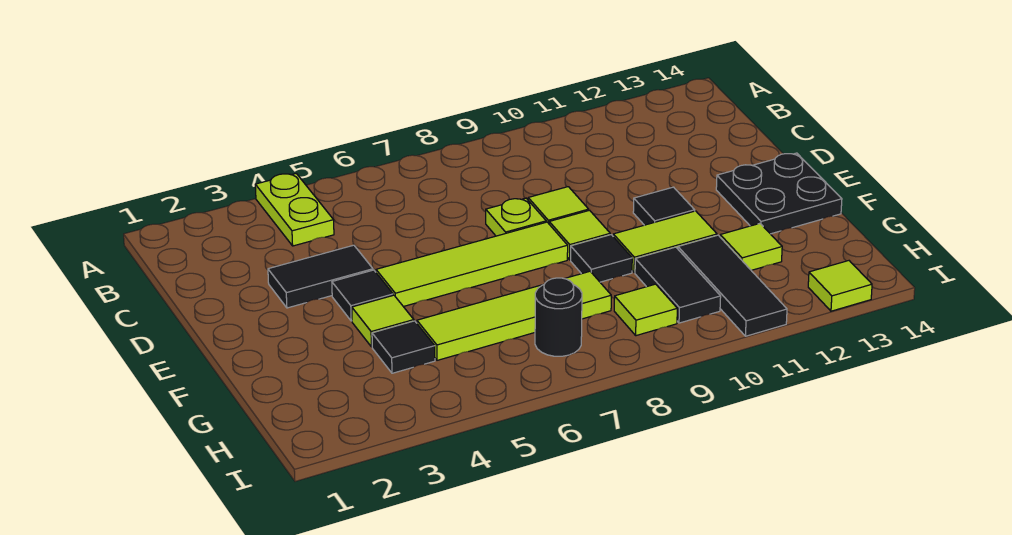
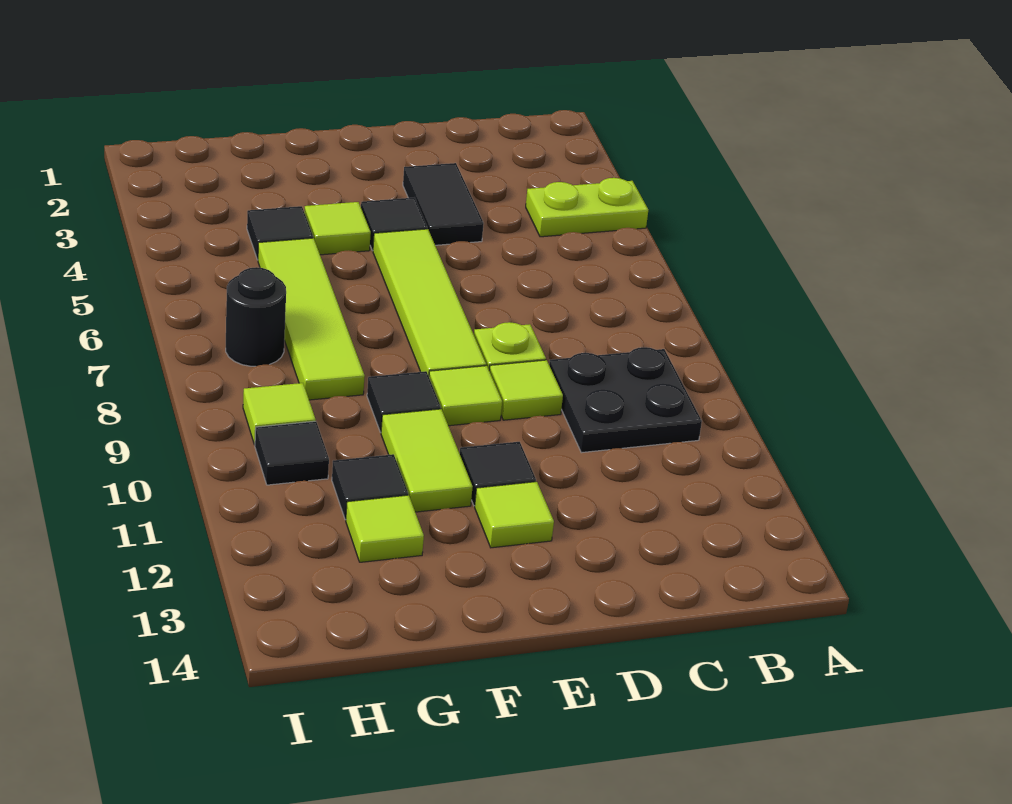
black plate E13:F14 level 1 -> black plate B9:C10 level 1
black tile G10:H10 level 1 -> black tile H10 level 1
black tile G11:I11 level 1 -> black tile G11 level 1
lime tile I13 level 1 -> lime tile E12 level 1

